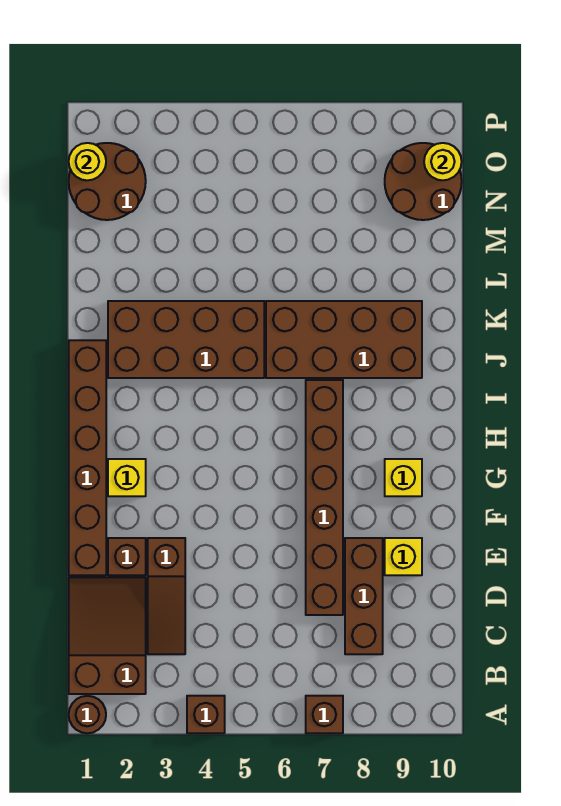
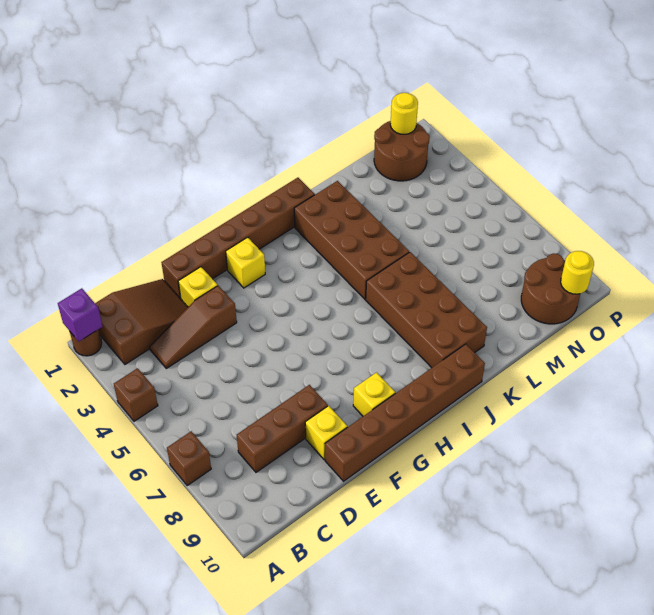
none -> purple brick A1 level 2
brown brick D7:I7 level 1 -> brown brick E10:J10 level 1
brown brick E2 level 1 -> yellow brick E2 level 1

